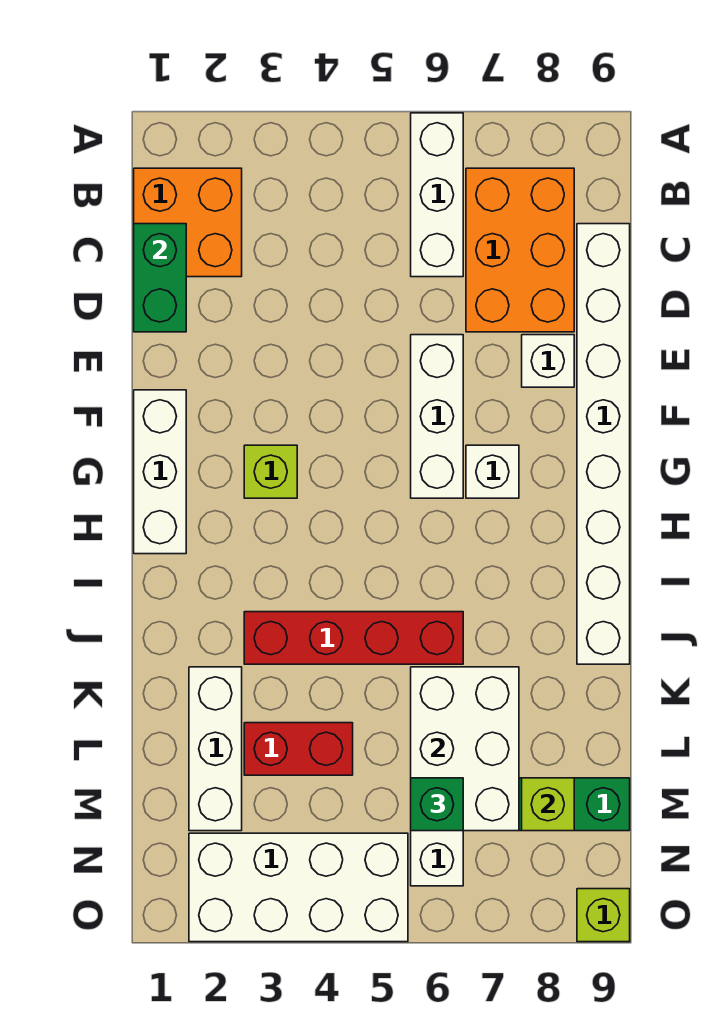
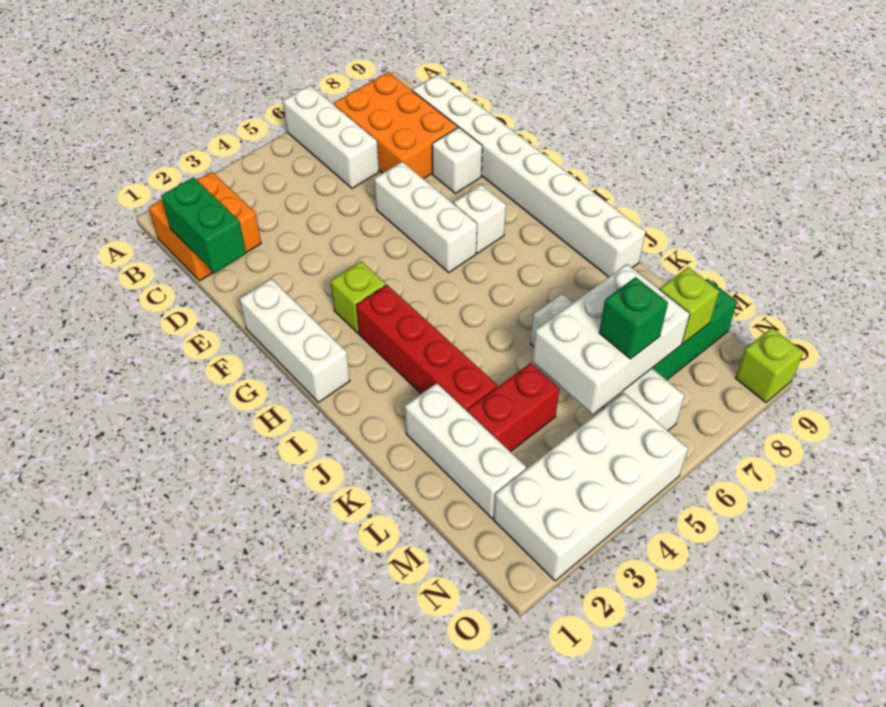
red brick J3:J6 level 1 -> red brick H3:K3 level 1
white brick K6:M7 level 2 -> white brick L5:M7 level 2

